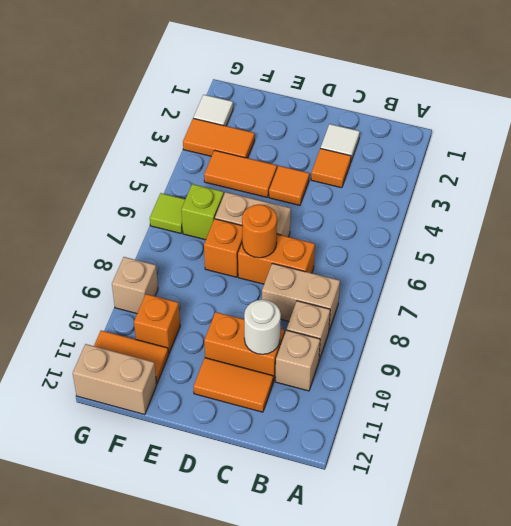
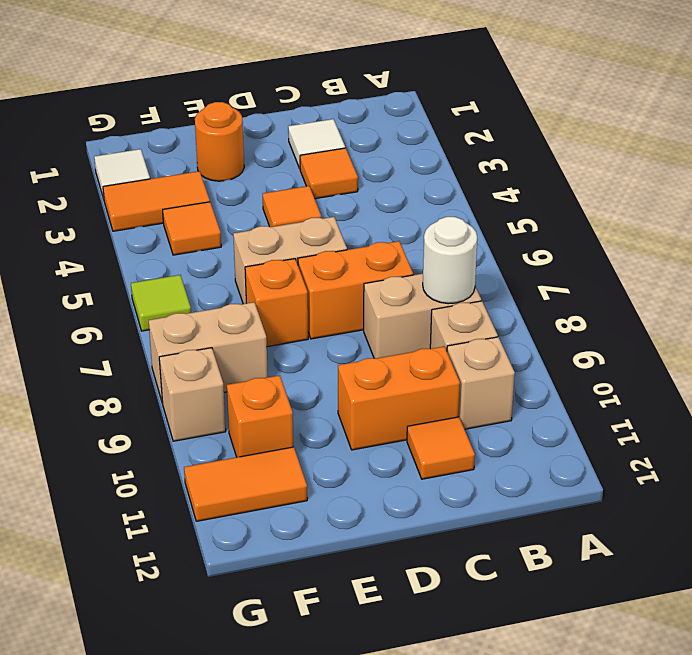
white round brick C10 level 2 -> white round brick B8 level 2
orange tile C11:D11 level 1 -> orange tile C11 level 1
orange round brick D7 level 2 -> orange round brick E2 level 1
orange tile E4:F4 level 1 -> orange tile F4 level 1
lime brick F6 level 1 -> none
tan brick F12:G12 level 1 -> tan brick F8:G8 level 1

